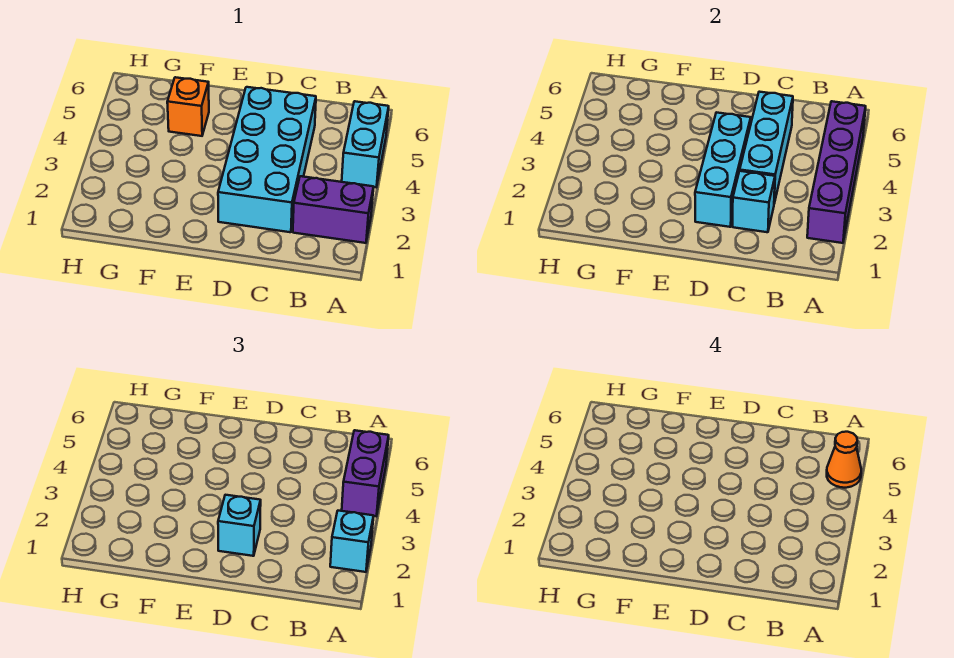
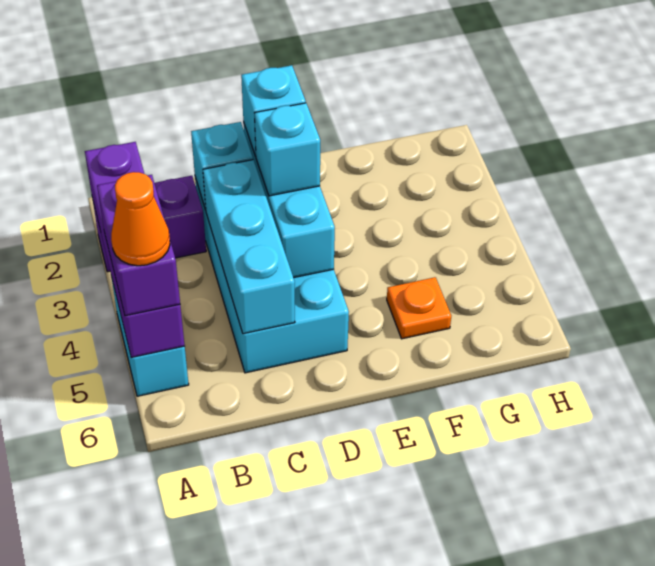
cyan brick A2 level 3 -> cyan brick D3 level 3
orange brick F5 level 1 -> orange plate F5 level 1

